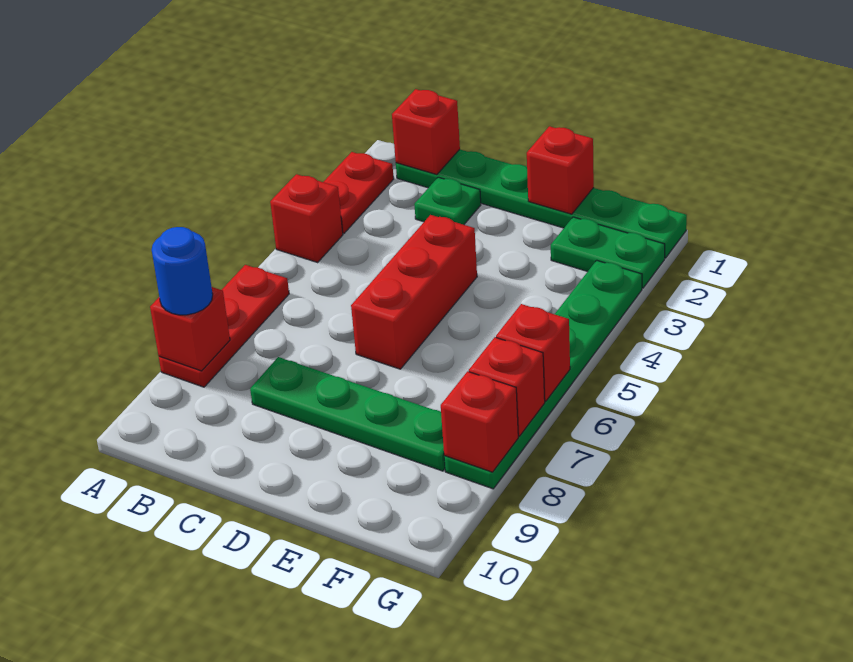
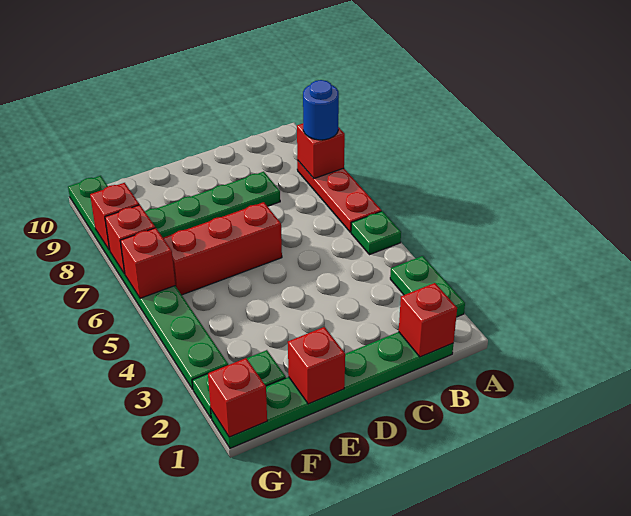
red plate A2:A3 level 1 -> green plate A2:A3 level 1
red brick A4 level 1 -> red brick G1 level 2
green plate C2 level 1 -> green plate A5 level 1
red brick D4:D6 level 1 -> red brick D6:F6 level 1
green plate G3:G8 level 1 -> green plate G3:G10 level 1

